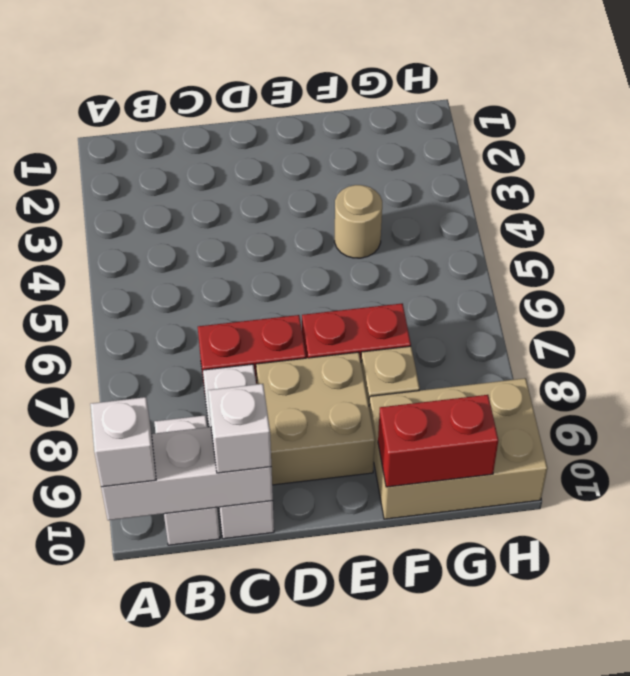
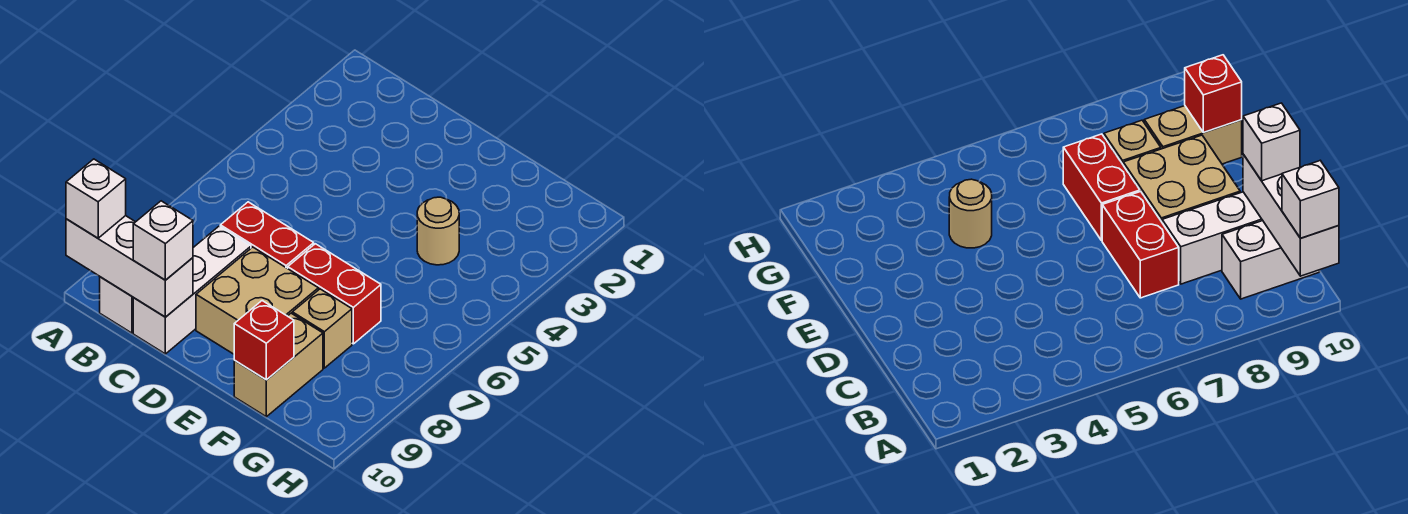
tan brick F9:H10 level 1 -> tan brick F9:F10 level 1
red brick F10:G10 level 2 -> red brick F10 level 2

